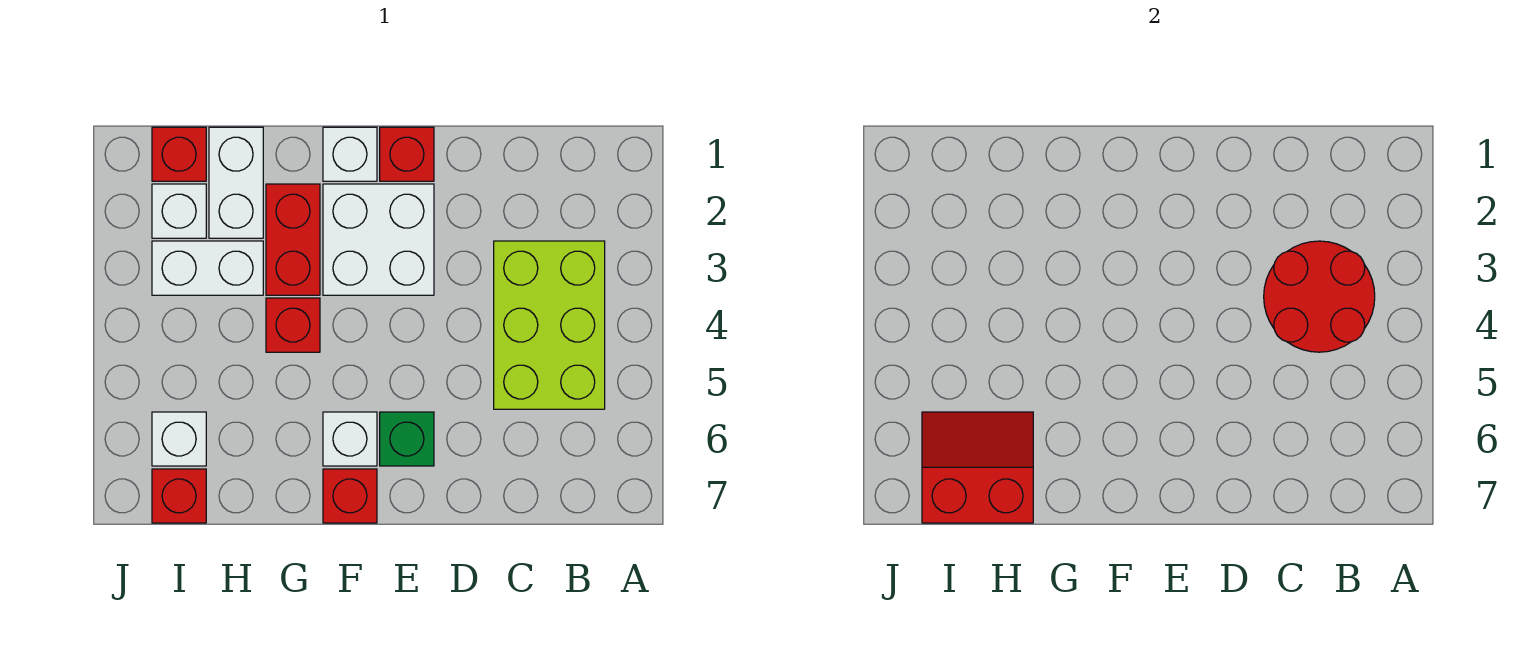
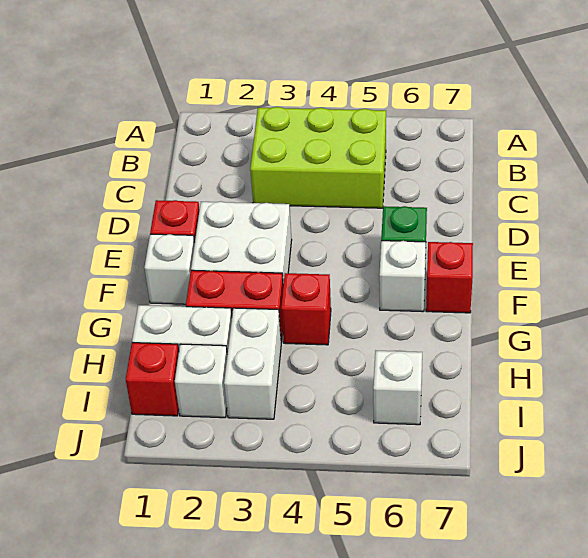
red round brick B3:C4 level 2 -> none
red slope H6:I7 level 2 top 7 -> none
red brick I7 level 1 -> none

